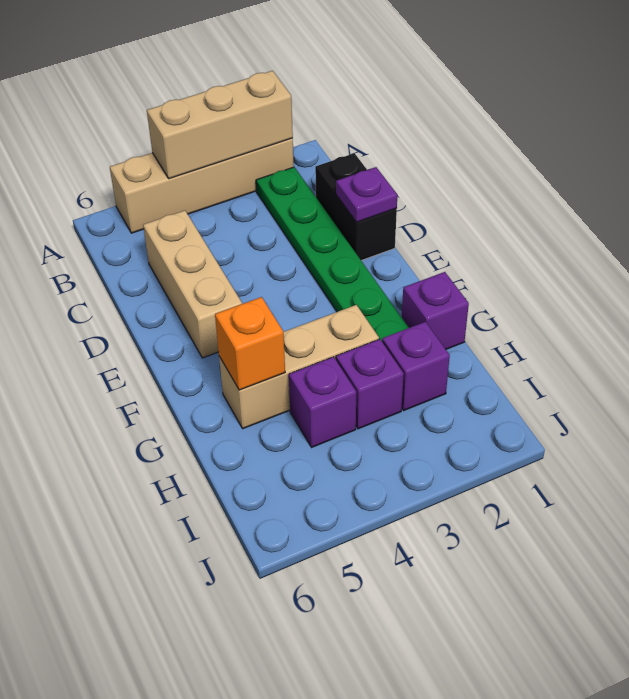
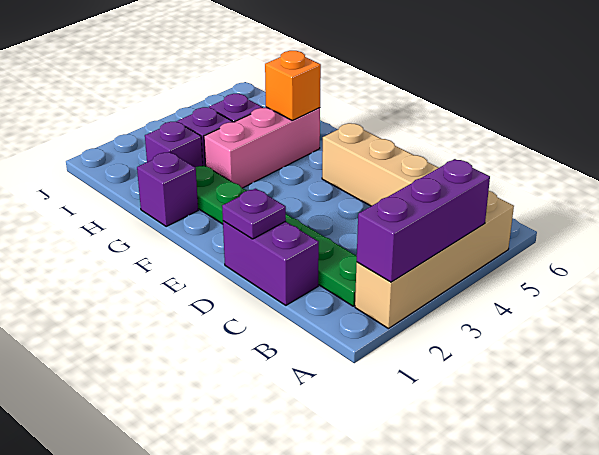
tan brick A2:A4 level 2 -> purple brick A2:A4 level 2
black brick C1:D1 level 1 -> purple brick C1:D1 level 1
tan brick G3:G5 level 1 -> pink brick G3:G5 level 1

